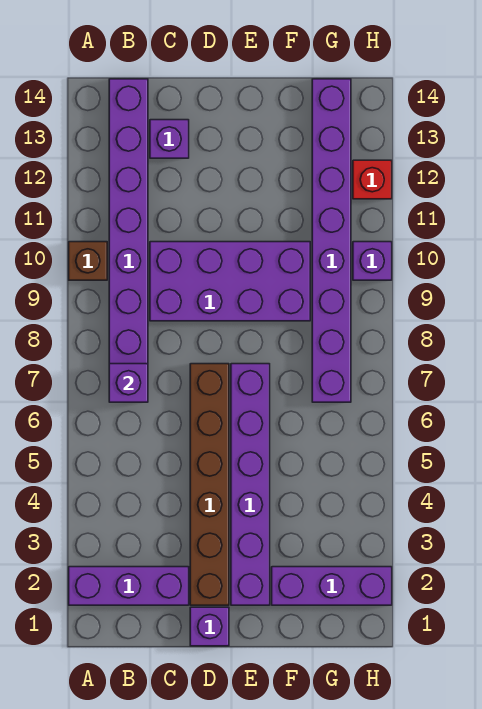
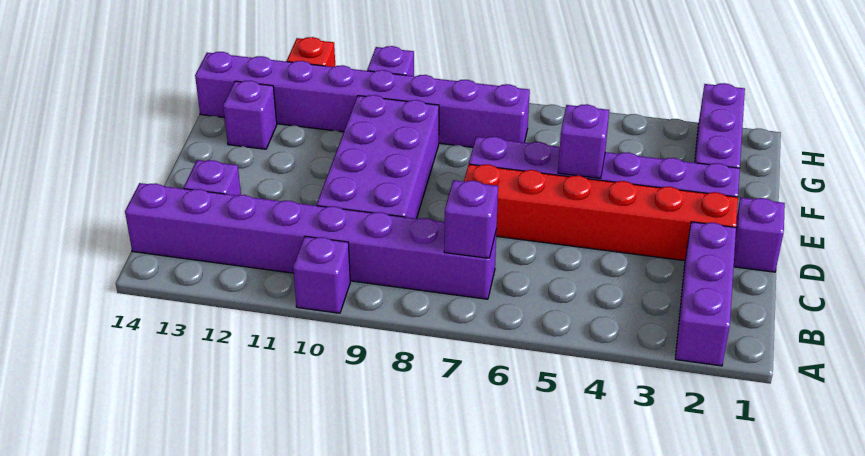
brown brick A10 level 1 -> purple brick A10 level 1
brown brick D2:D7 level 1 -> red brick D2:D7 level 1
none -> purple brick E5 level 2
none -> purple brick F13 level 1

